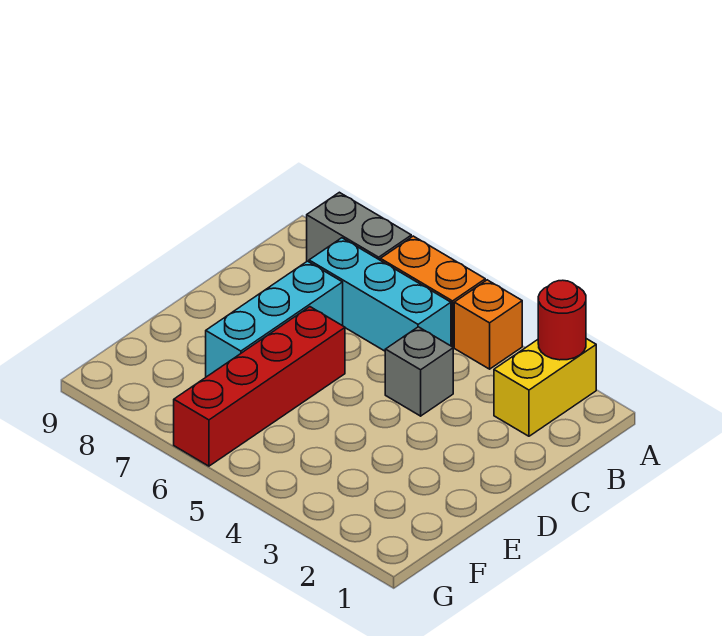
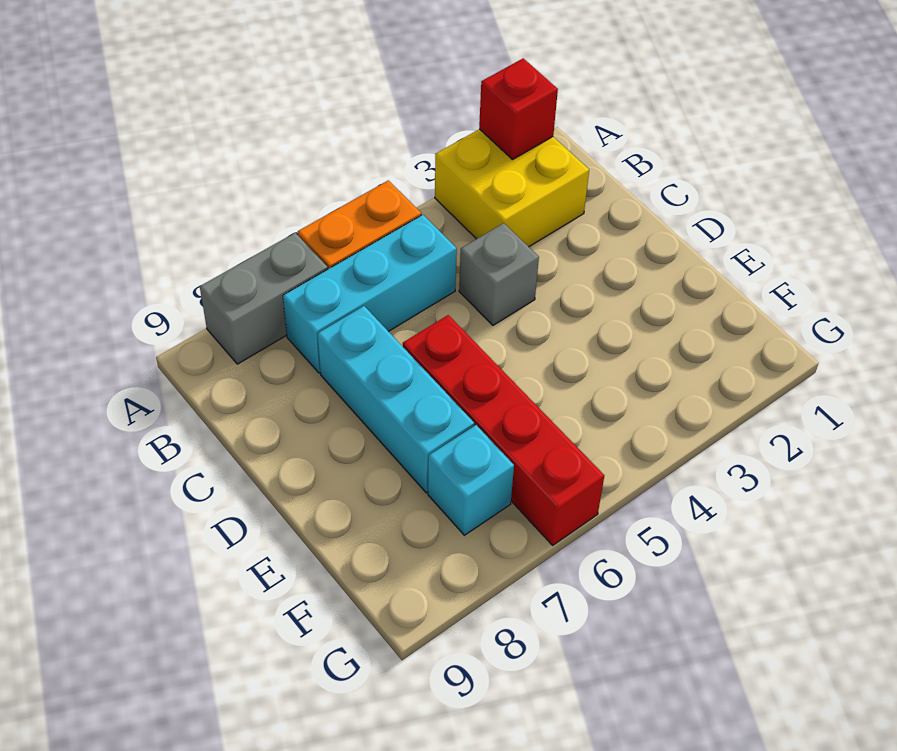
yellow brick A2:B2 level 1 -> yellow brick A2:B3 level 1
red round brick A2 level 2 -> red brick A2 level 2
orange brick A4 level 1 -> none
none -> cyan brick F7 level 1

